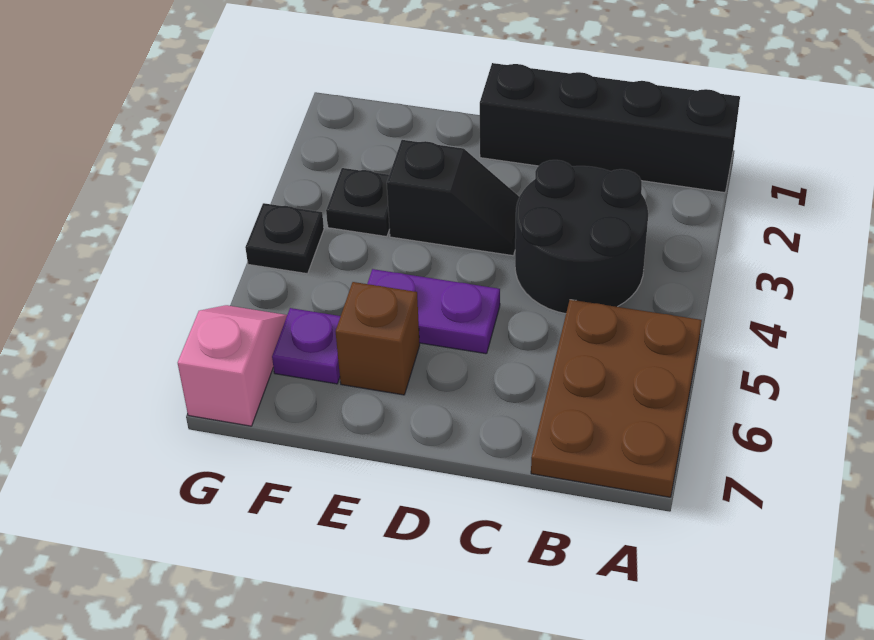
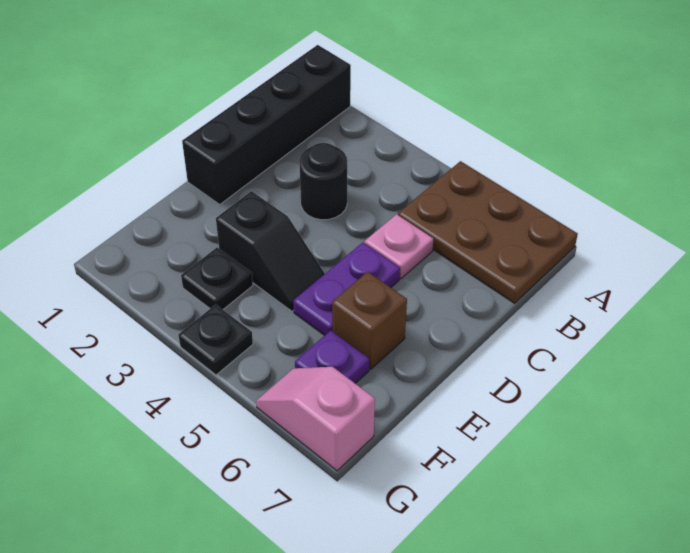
black round brick B3:C4 level 1 -> black round brick C3 level 1
none -> pink plate C5 level 1
black slope D3:E3 level 1 top E -> black slope E3:E4 level 1 top 3

